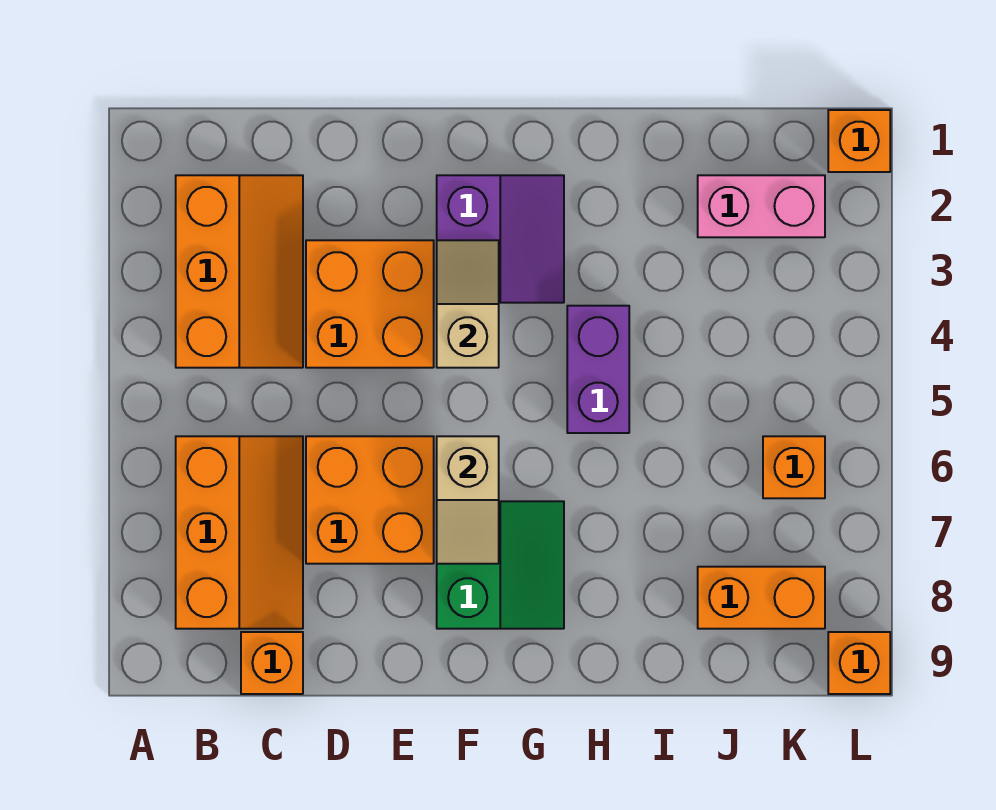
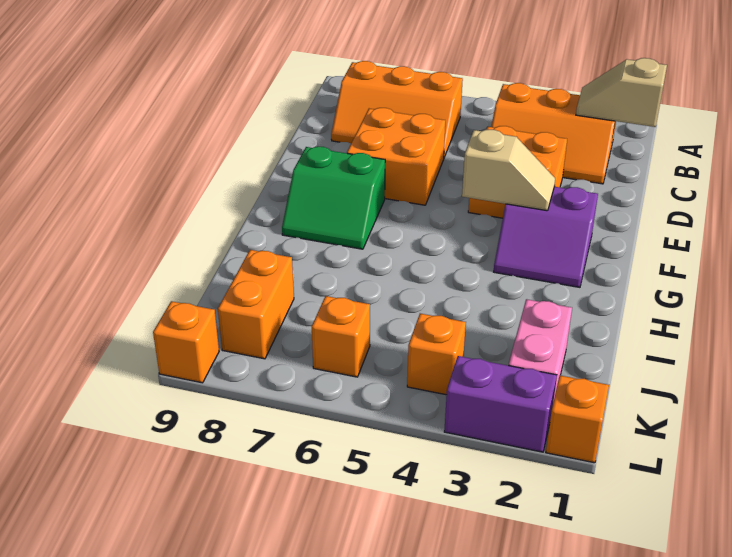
orange brick C9 level 1 -> orange brick K4 level 1
tan slope F6:F7 level 2 top 6 -> tan slope B1:B2 level 2 top 1
purple brick H4:H5 level 1 -> purple brick L2:L3 level 1

